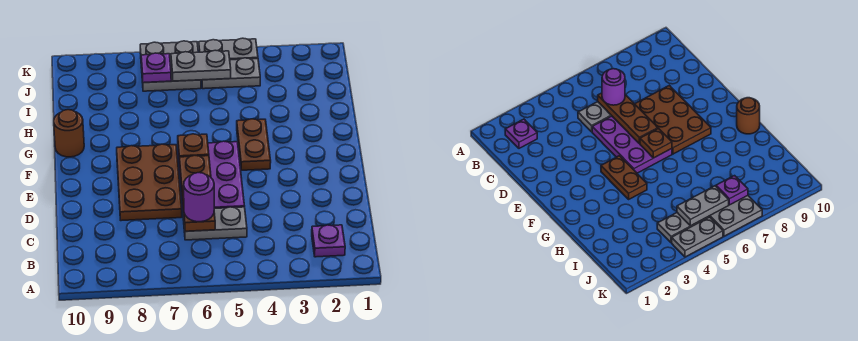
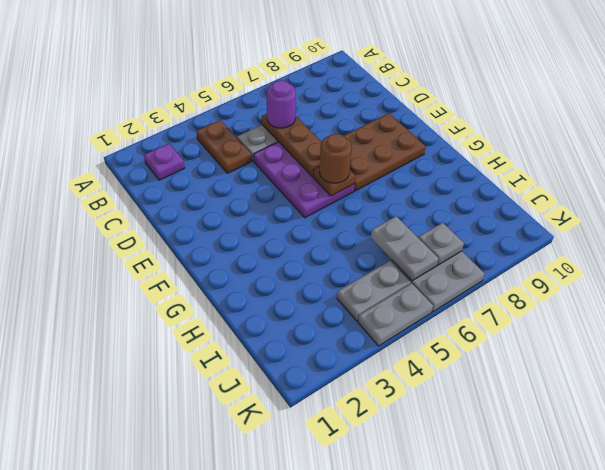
brown plate D7:F8 level 1 -> brown plate E7:F9 level 1
brown plate F4:G4 level 1 -> brown plate B4:C4 level 1
brown round brick G10 level 1 -> brown round brick F6 level 3
grey plate J5:J6 level 2 -> grey plate I6:J6 level 2
purple plate J7 level 2 -> grey plate J7 level 2

